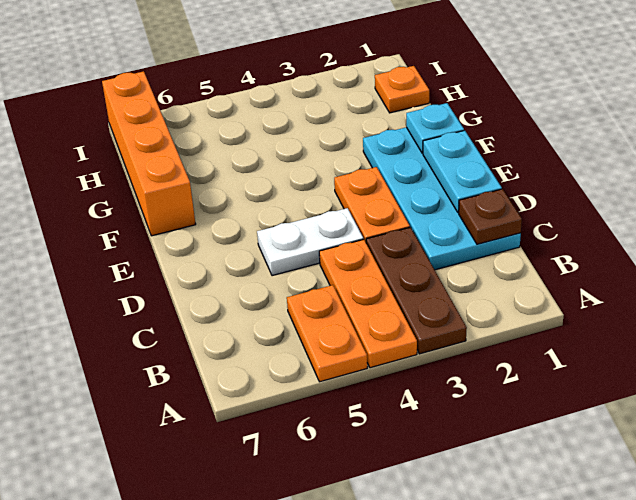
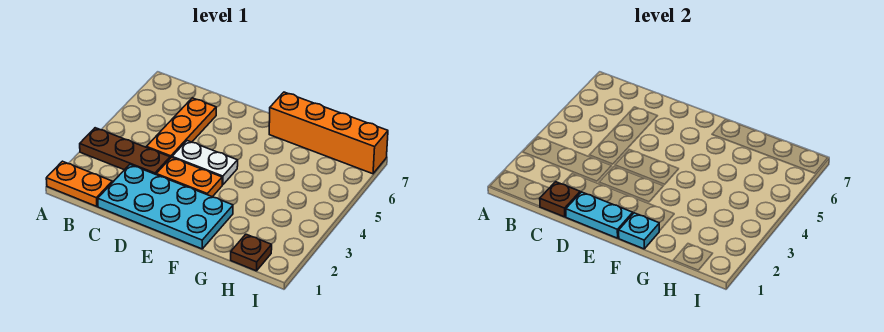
orange plate A4:C4 level 1 -> orange plate C4:C6 level 1
orange plate A5:B5 level 1 -> orange plate A1:B1 level 1
white plate D4:D5 level 1 -> white plate D4:E4 level 1
orange plate H1 level 1 -> brown plate H1 level 1

